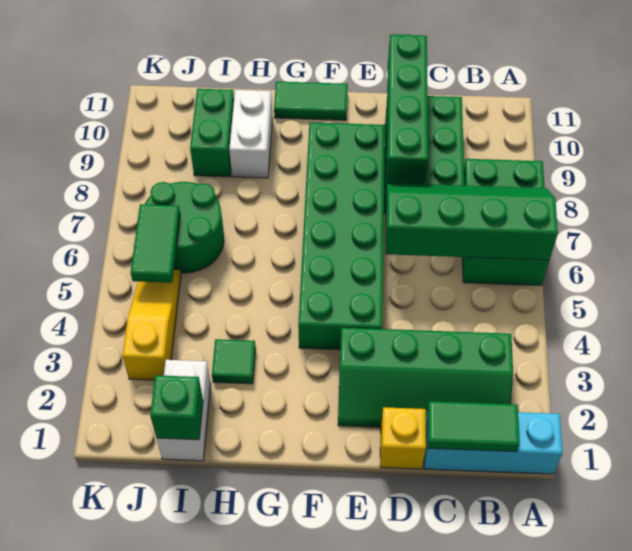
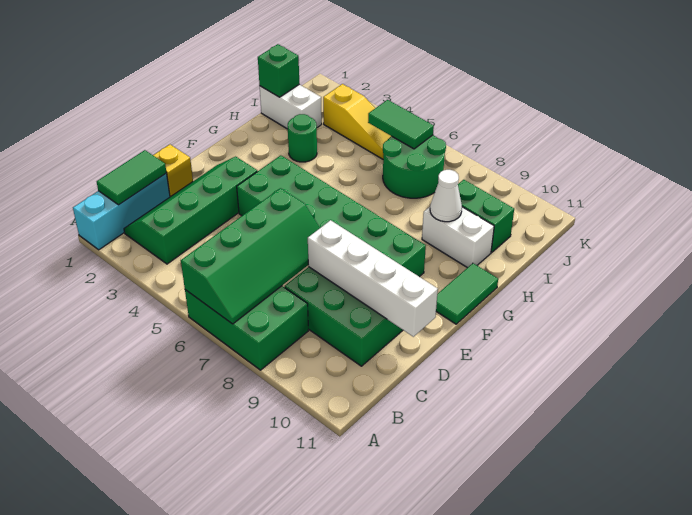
green brick D8:D11 level 2 -> white brick D8:D11 level 2
green tile H3 level 1 -> green round brick H3 level 1
none -> white cone H9 level 2

